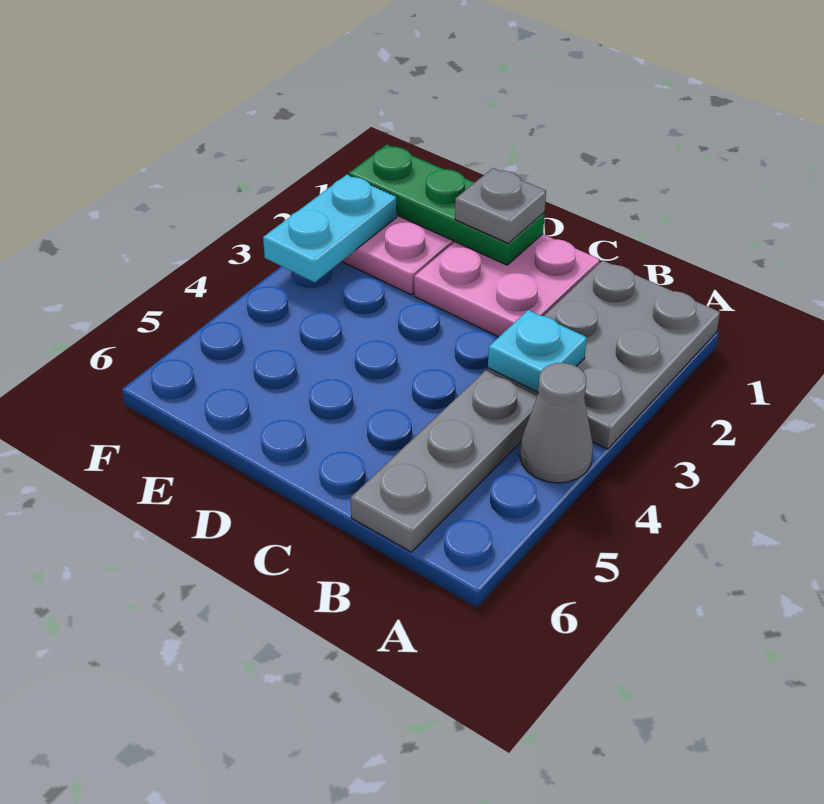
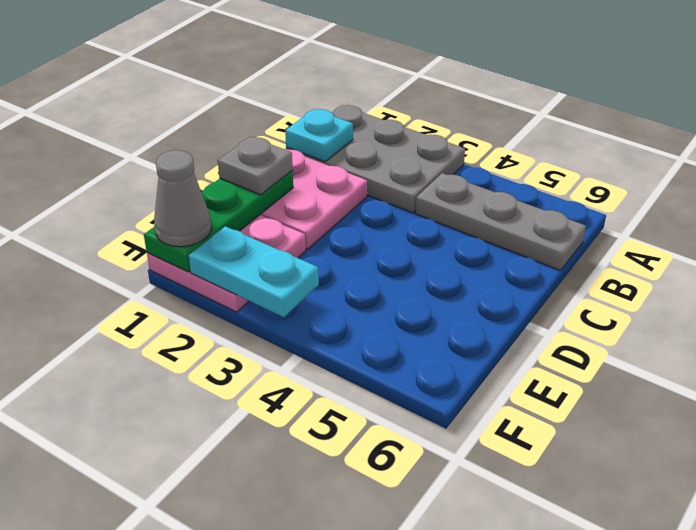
grey cone A4 level 1 -> grey cone F1 level 3
cyan plate B3 level 2 -> cyan plate B1 level 2

